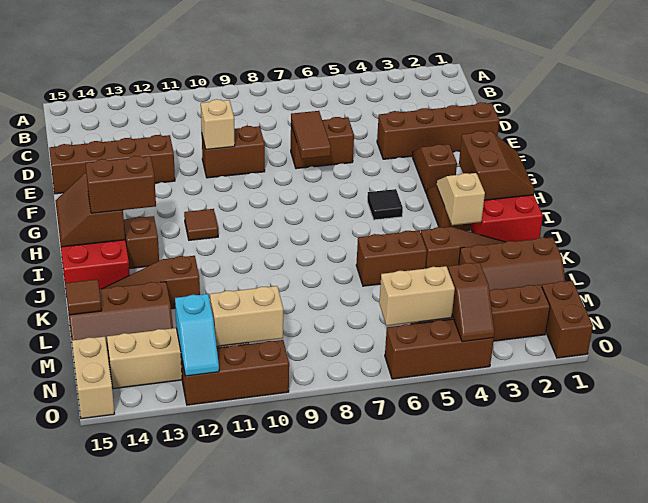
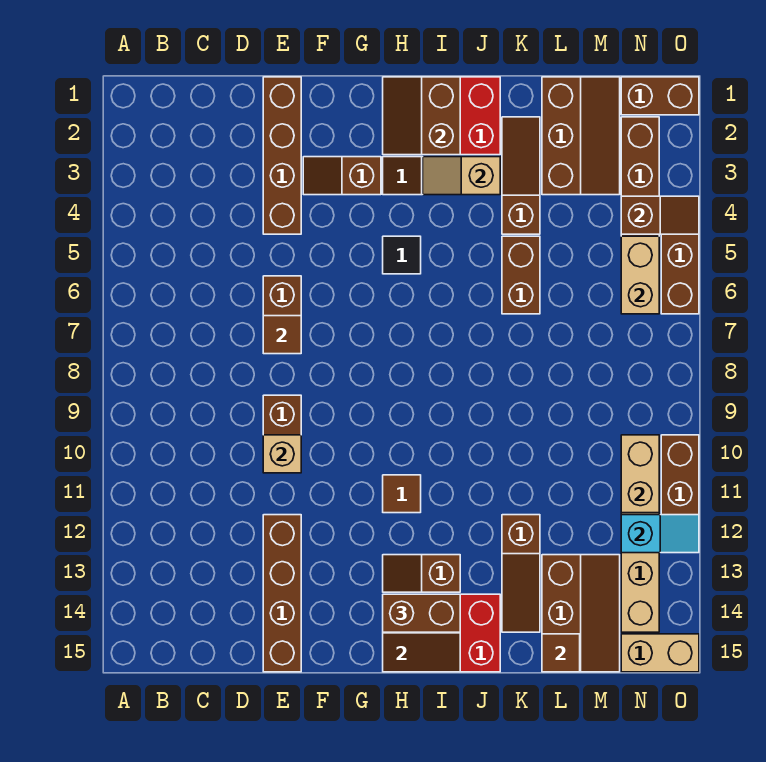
brown tile E7:F7 level 2 -> brown tile E7 level 2
brown slope H1:I2 level 2 top 2 -> brown slope H1:I2 level 2 top I
brown brick I13:I14 level 3 -> brown brick H14:I14 level 3

